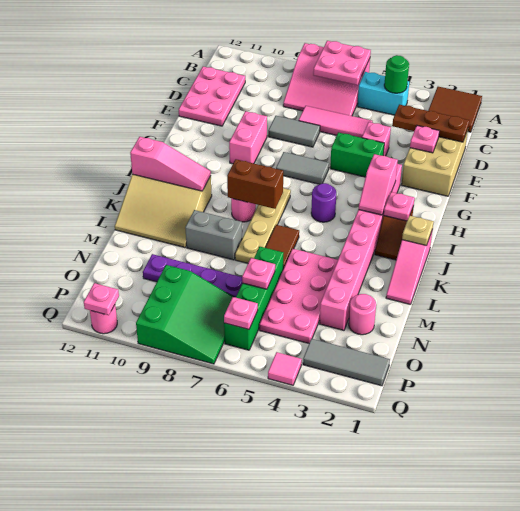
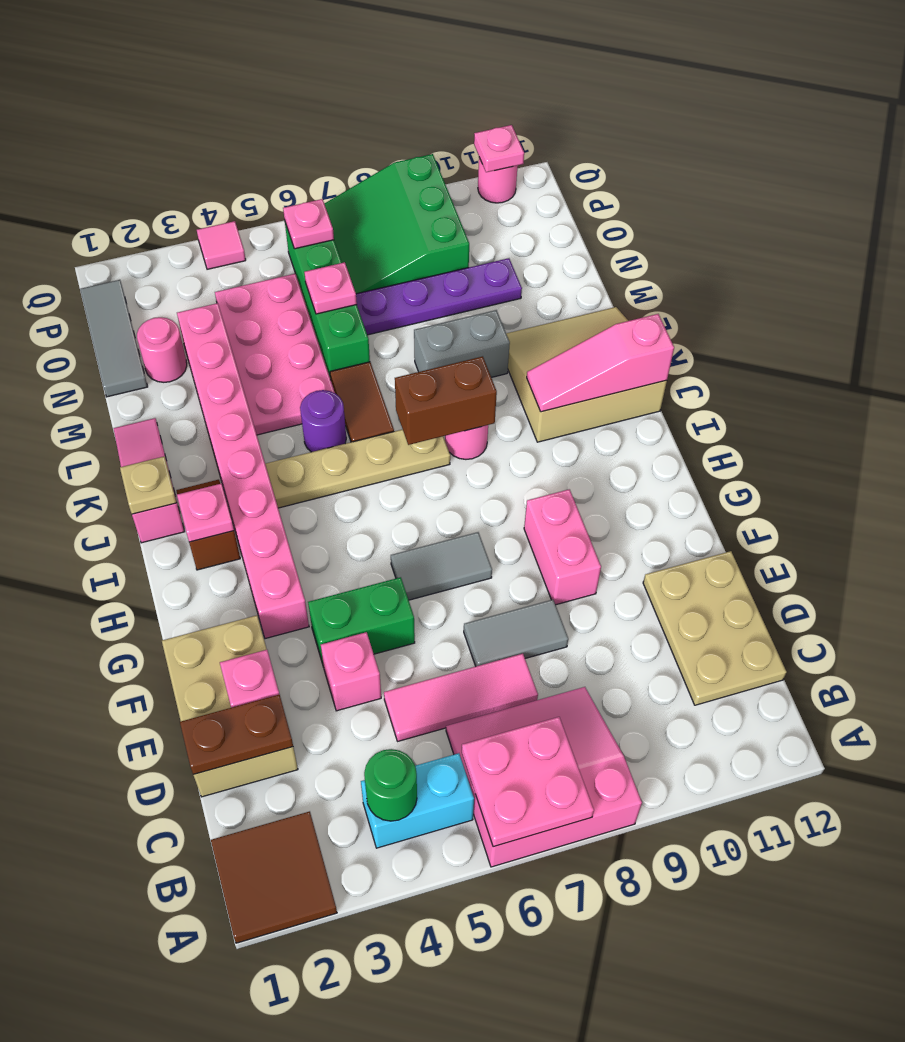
pink plate C11:E12 level 1 -> tan plate C11:E12 level 1
brown plate D1:D3 level 2 -> brown plate D1:D2 level 2
pink slope H3:I3 level 2 top H -> none
purple round brick I5 level 1 -> purple round brick K5 level 1
tan plate I7:L7 level 1 -> tan plate J4:J7 level 1
grey tile P1:P3 level 1 -> grey tile N1:P1 level 1

